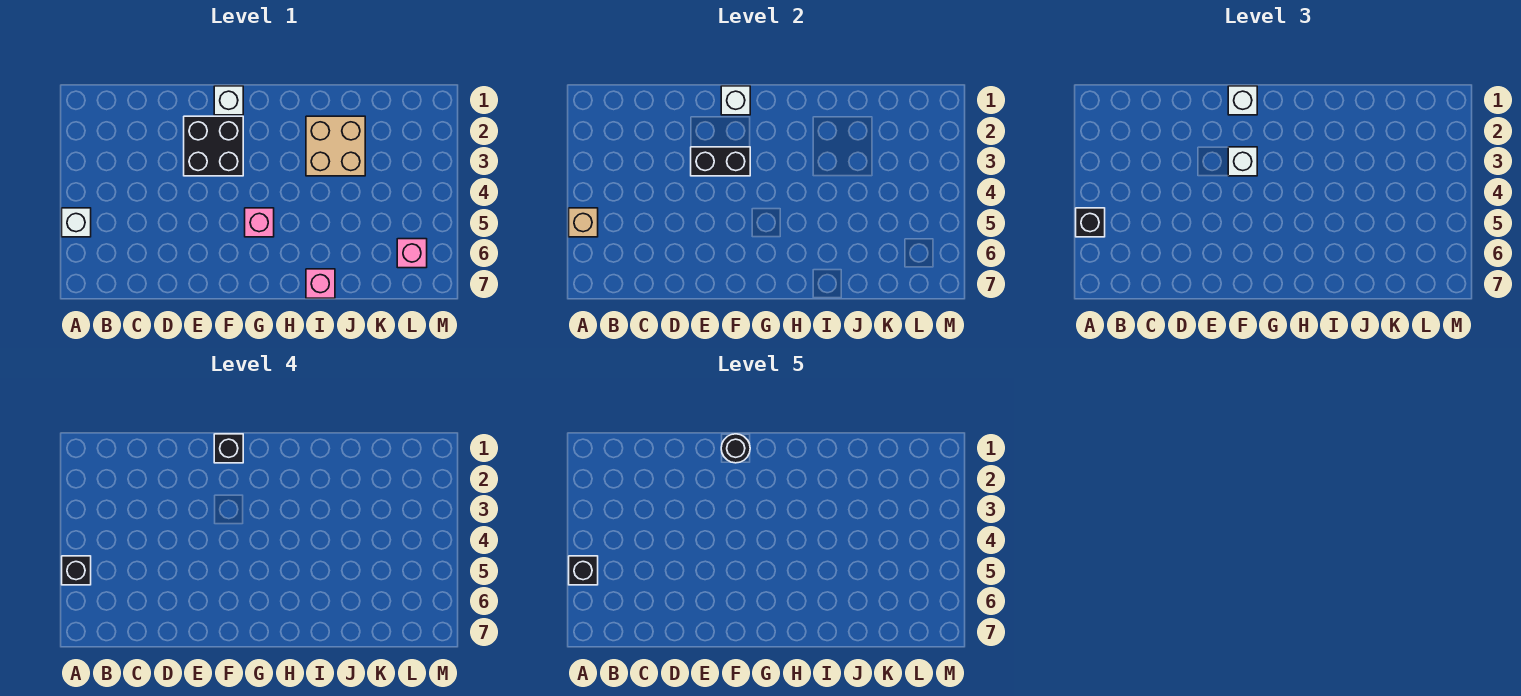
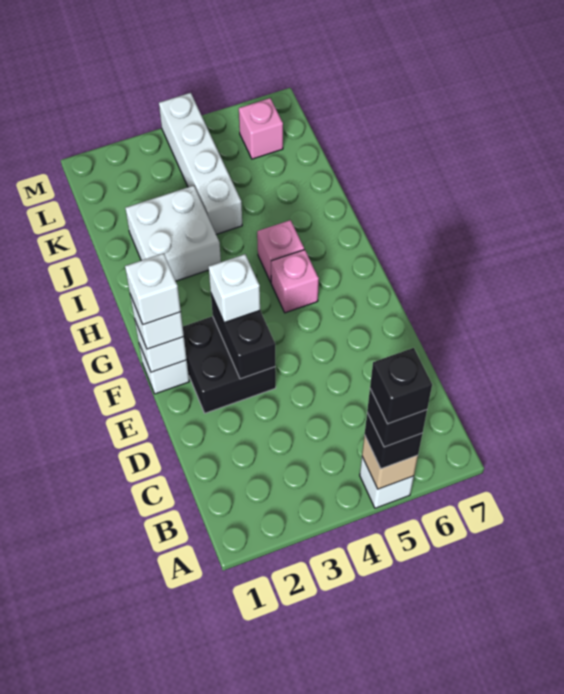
black brick F1 level 4 -> white brick F1 level 4
black round brick F1 level 5 -> none
tan brick I2:J3 level 1 -> white brick I2:J3 level 1
pink brick I7 level 1 -> pink brick H5 level 1
none -> white brick J4:M4 level 1

